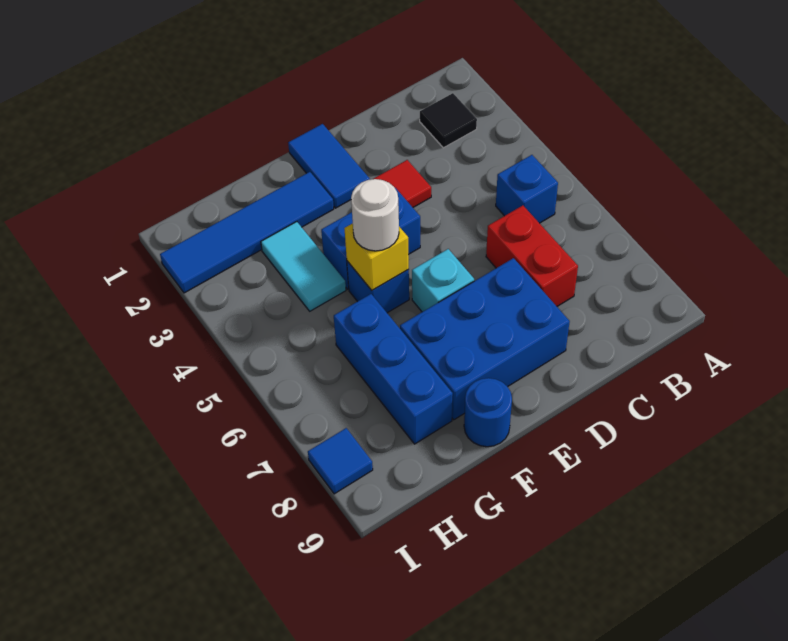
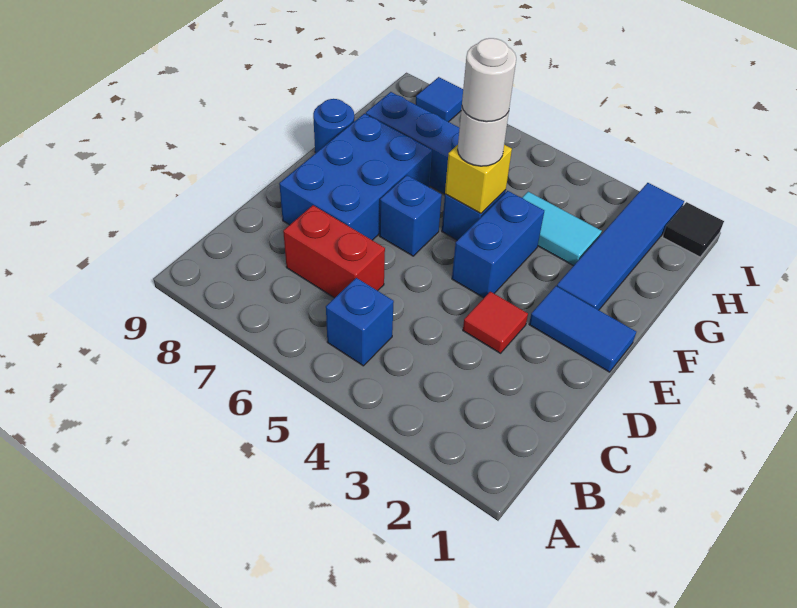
black tile B2 level 1 -> black tile I1 level 1
cyan brick E6 level 1 -> blue brick E6 level 1
none -> white round brick F5 level 4

